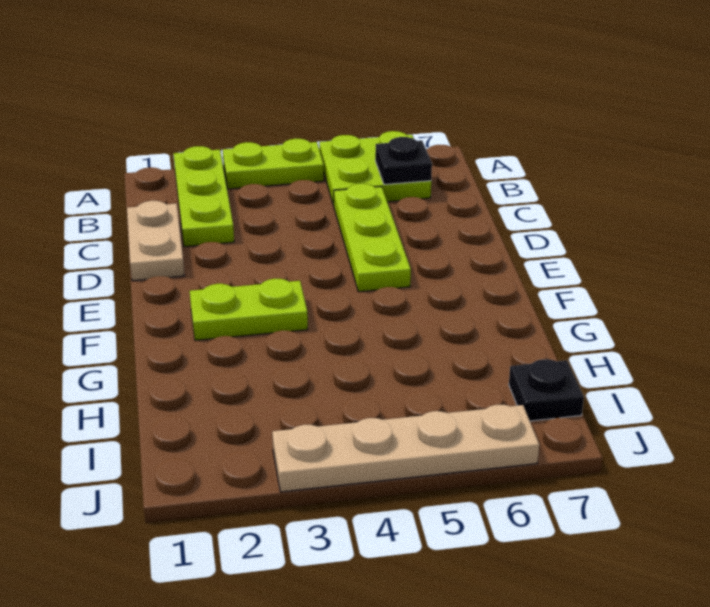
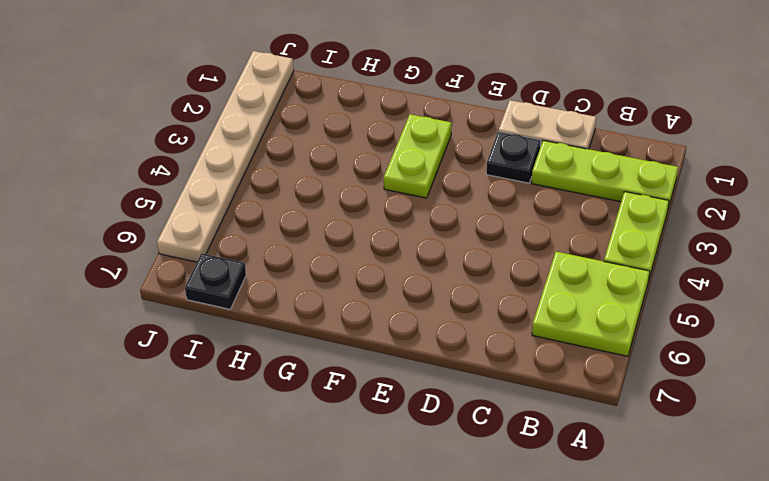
black plate B6 level 2 -> black plate D2 level 1
lime plate C5:E5 level 1 -> none
tan plate J3:J6 level 1 -> tan plate J1:J6 level 1

